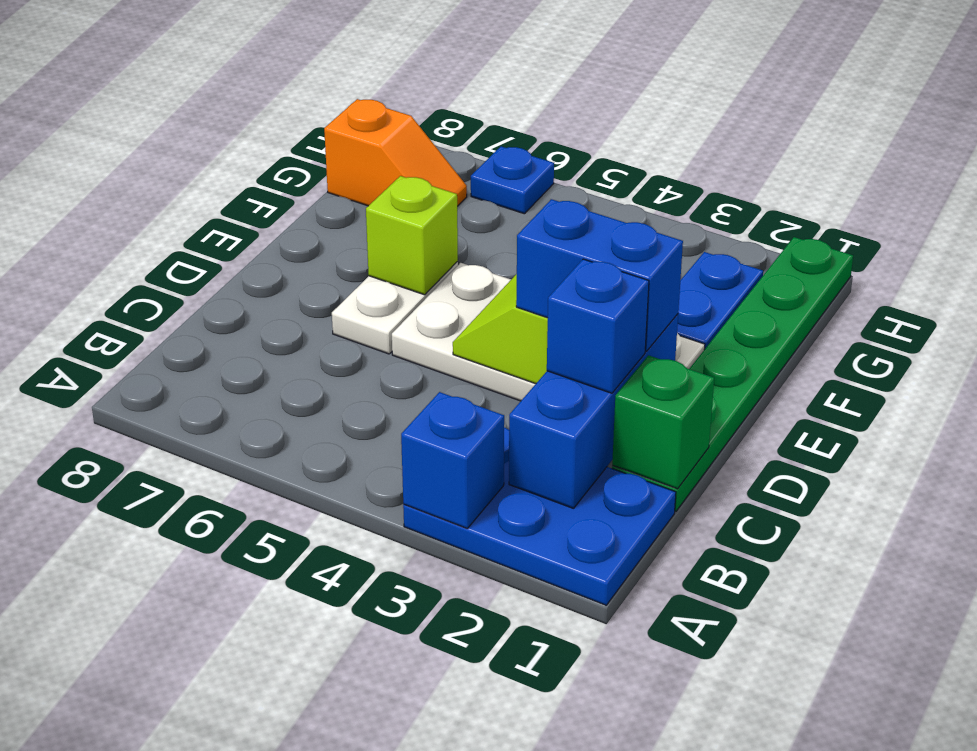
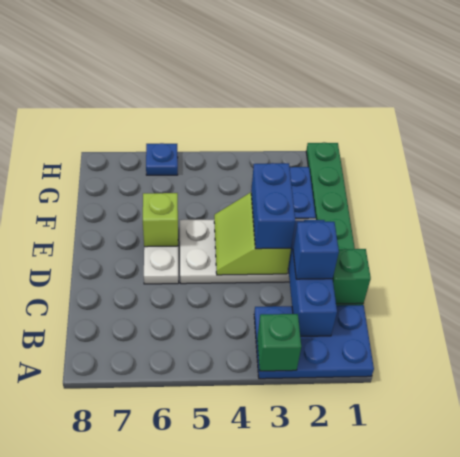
blue brick A3 level 2 -> green brick A3 level 2
blue brick D2:D3 level 3 -> blue brick D3:E3 level 3
orange slope G7:G8 level 1 top 8 -> none

